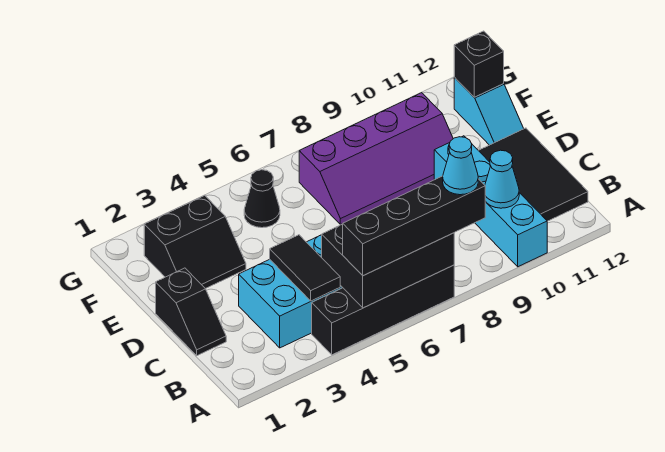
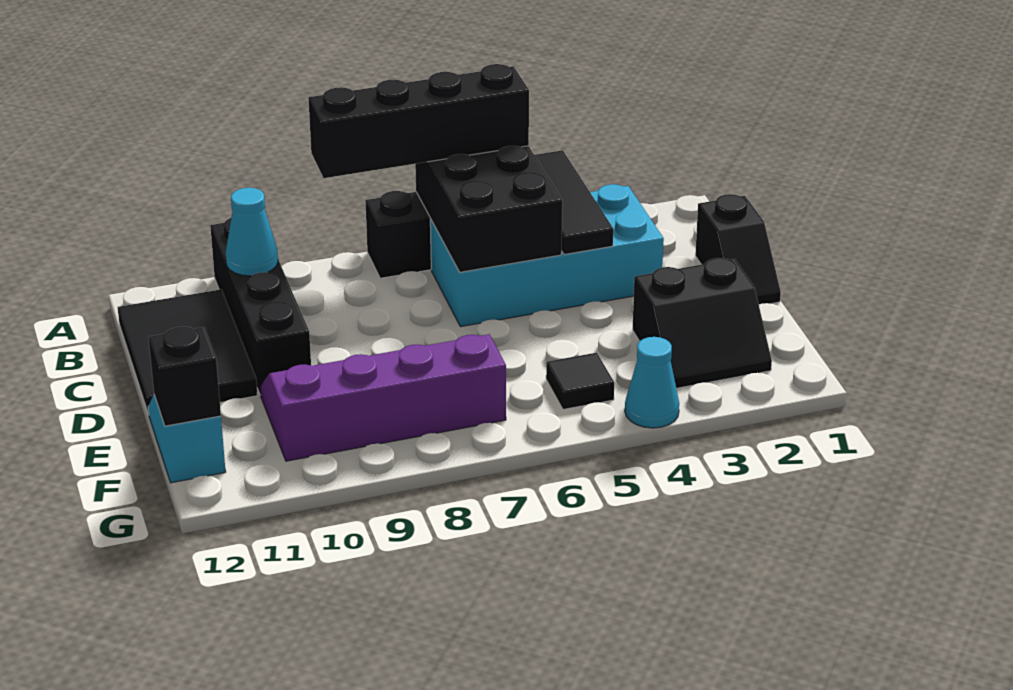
black brick A5:B7 level 2 -> black brick A5:C6 level 2
cyan cone A8 level 4 -> cyan cone G4 level 1
cyan brick A10:D10 level 1 -> black brick A10:D10 level 1
black tile B4:C4 level 2 -> black tile A4:C4 level 2
black slope C1:D1 level 1 top D -> black slope C1:D1 level 1 top C
black slope E2:F3 level 1 top F -> black slope E2:F3 level 1 top E
black cone F5 level 1 -> black tile F5 level 1

